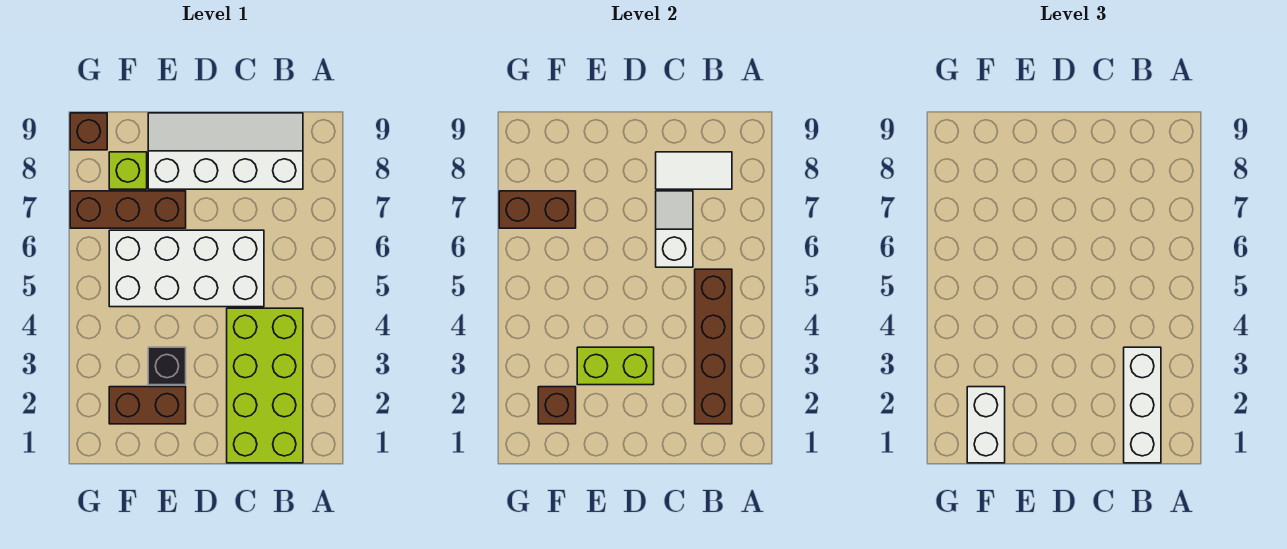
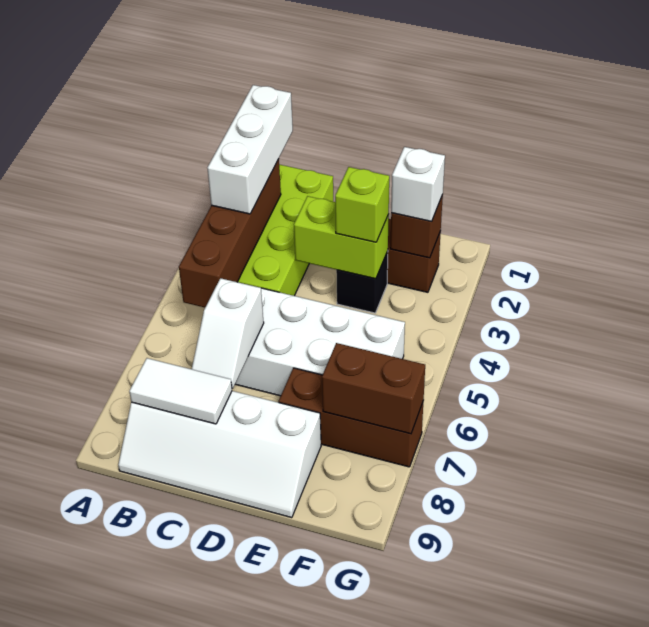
white brick F1:F2 level 3 -> white brick F2 level 3
lime brick F8 level 1 -> lime brick E3 level 3
brown brick G9 level 1 -> none

